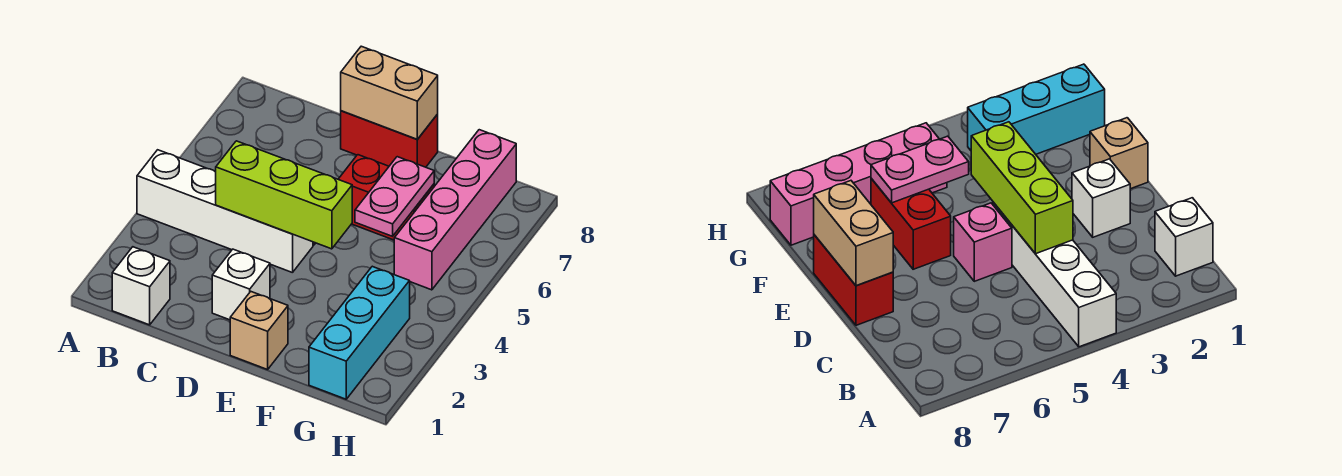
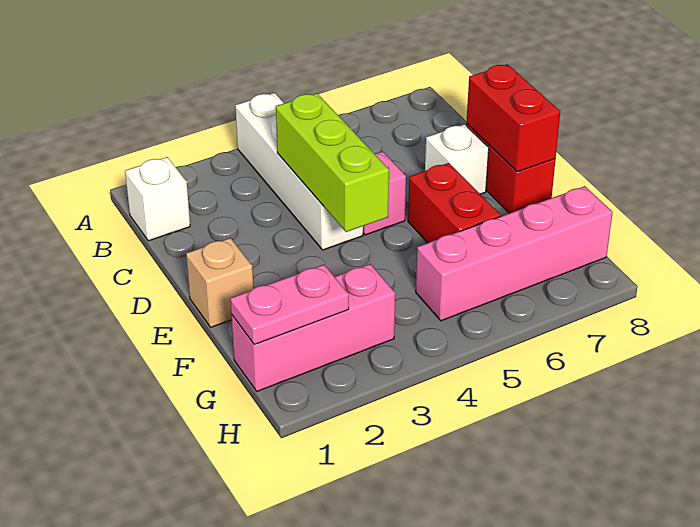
white brick D2 level 1 -> white brick D7 level 1
tan brick D8:E8 level 2 -> red brick D8:E8 level 2
pink plate F5:F6 level 2 -> pink plate G1:G2 level 2
cyan brick G1:G3 level 1 -> pink brick G1:G3 level 1

